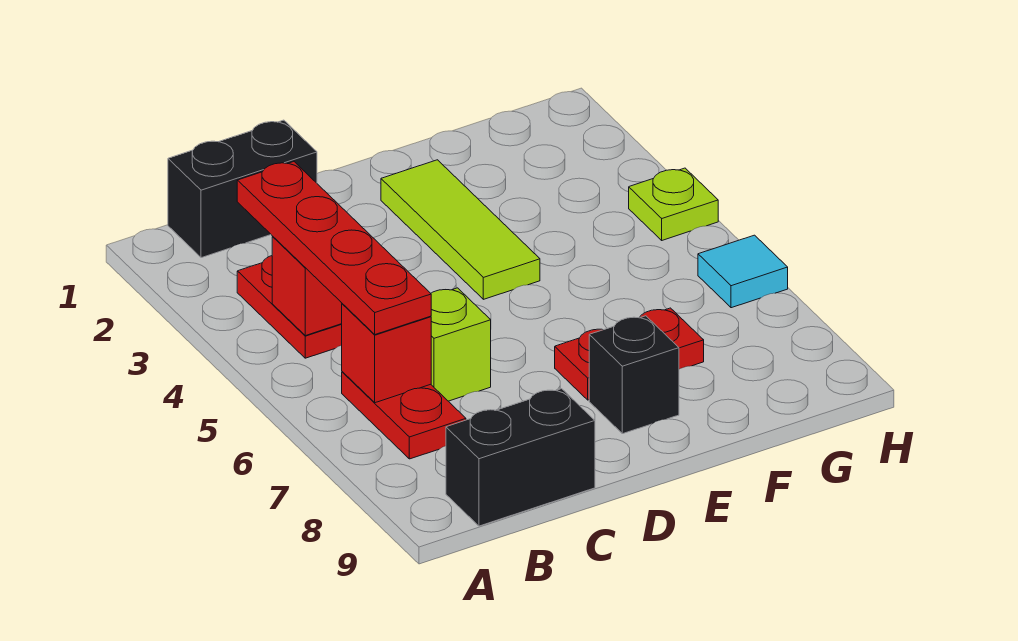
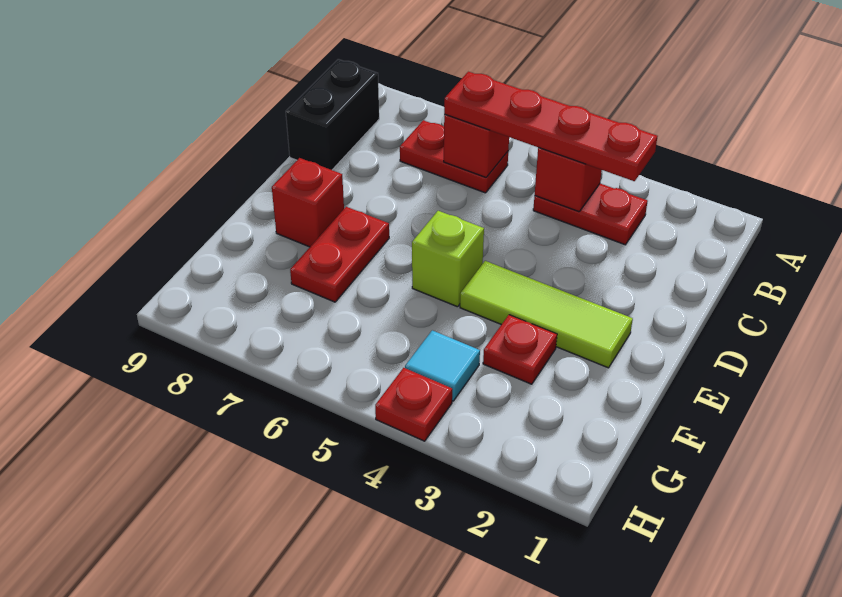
black brick B1:C1 level 1 -> none
lime brick C6 level 1 -> lime brick E5 level 1
black brick E8 level 1 -> red brick E8 level 1
none -> red plate F3 level 1
lime plate H4 level 1 -> red plate H4 level 1
cyan tile H6 level 1 -> cyan tile G4 level 1

